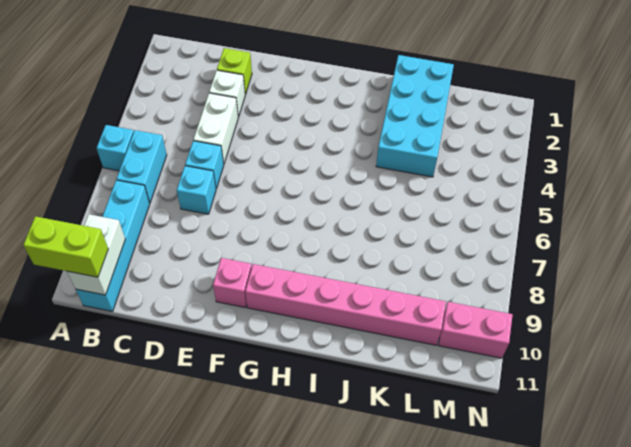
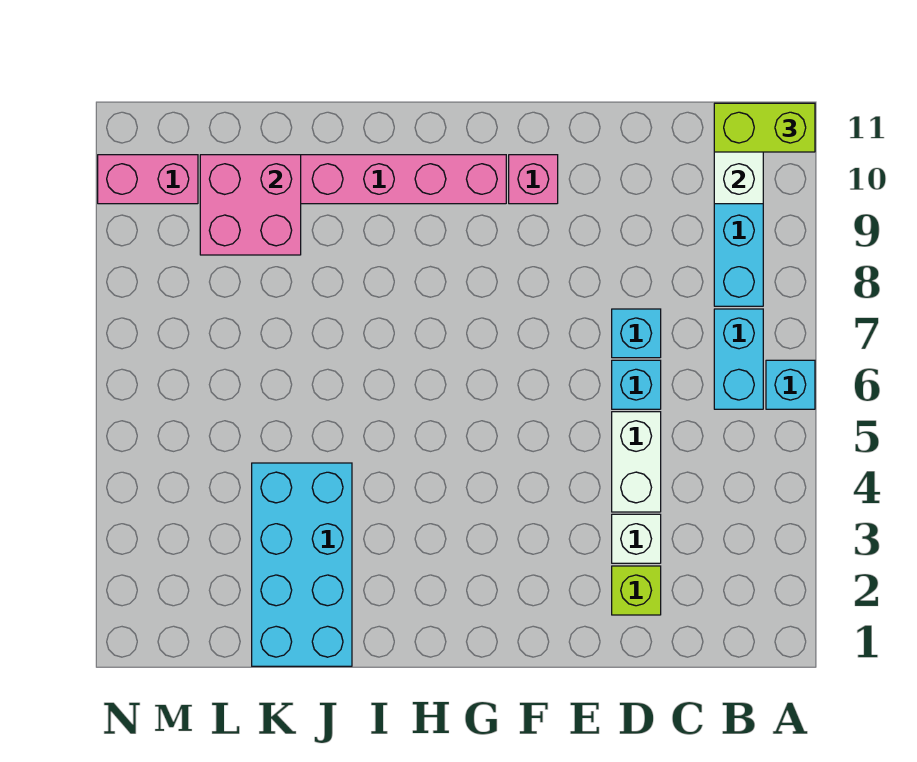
none -> pink brick K9:L10 level 2

